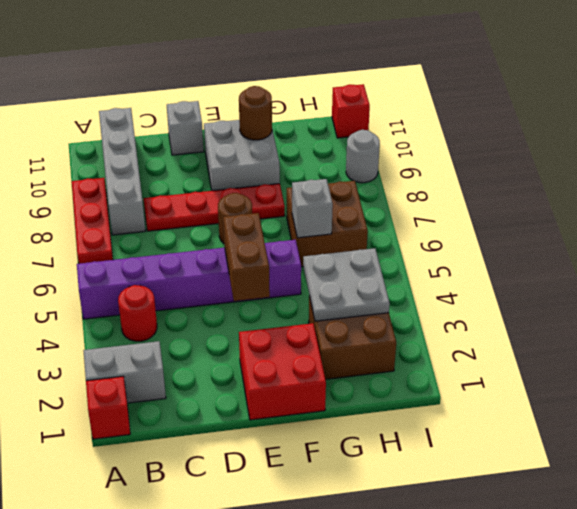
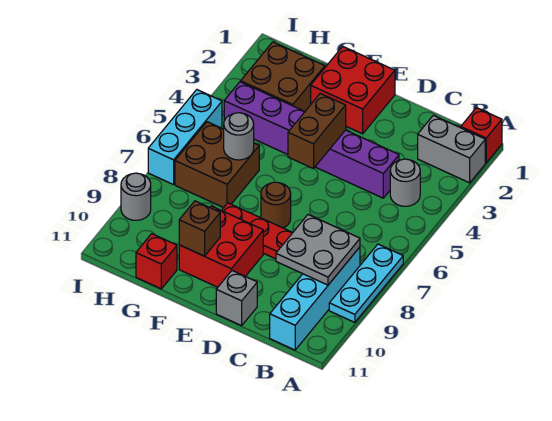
purple brick A5:F5 level 1 -> purple brick C4:H4 level 1
red plate A7:A9 level 1 -> cyan plate A7:A9 level 1
red round brick B4 level 1 -> grey round brick B4 level 1
grey brick B8:B11 level 1 -> cyan brick B8:B11 level 1
grey brick E9:F10 level 1 -> red brick E9:F10 level 1
brown round brick F10 level 2 -> brown brick F10 level 2
grey plate G3:H4 level 2 -> grey plate B8:C9 level 2
grey brick G6 level 2 -> grey round brick G6 level 2
none -> cyan brick I5:I7 level 1
red brick I11 level 1 -> red brick G11 level 1

